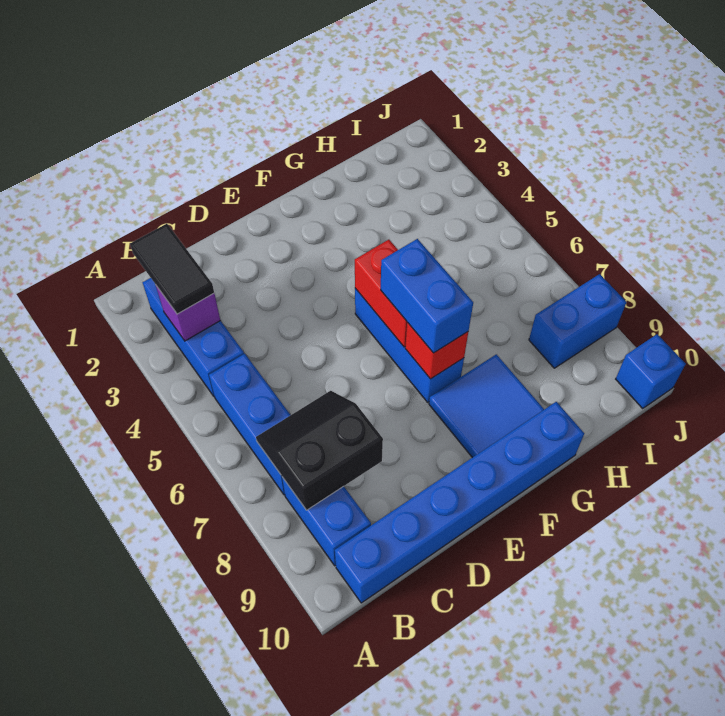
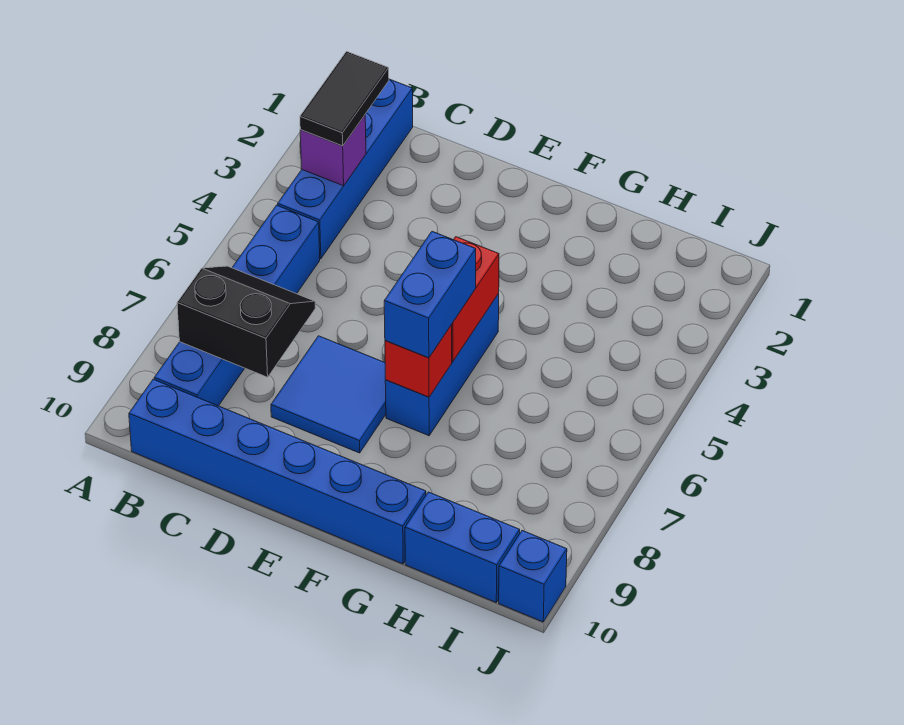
blue brick B2:B4 level 1 -> blue brick B1:B4 level 1
blue tile F8:G9 level 1 -> blue tile D7:E8 level 1
blue brick I8:J8 level 1 -> blue brick H10:I10 level 1

